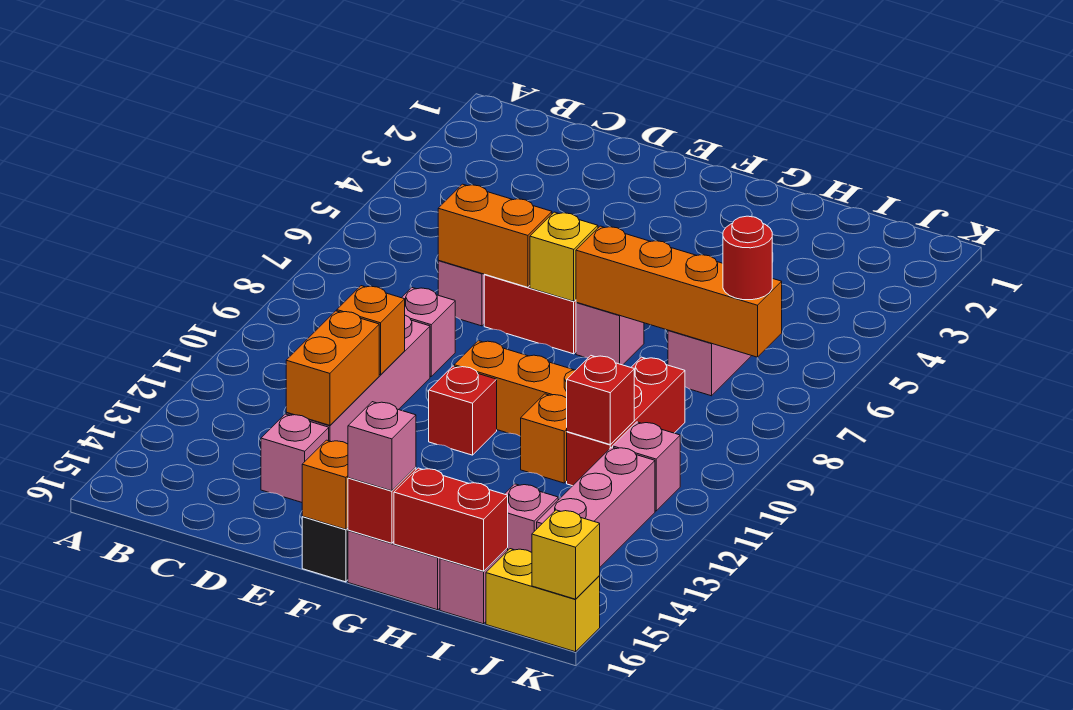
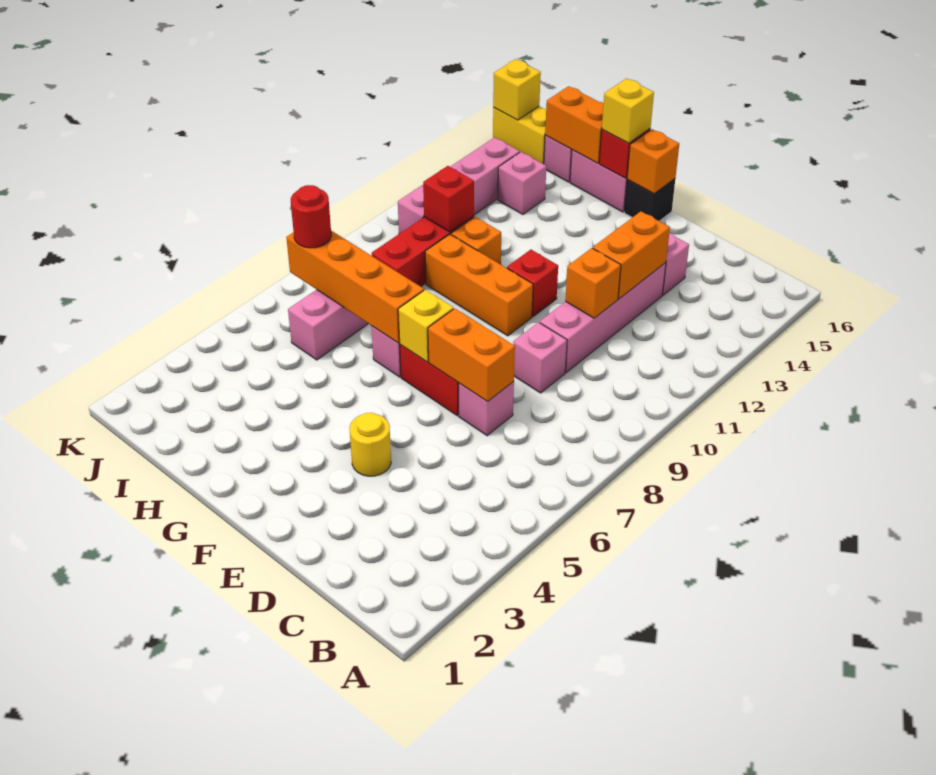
none -> yellow round brick E4 level 1
pink brick G16 level 3 -> yellow brick G16 level 3
red brick H16:I16 level 2 -> orange brick H16:I16 level 2

